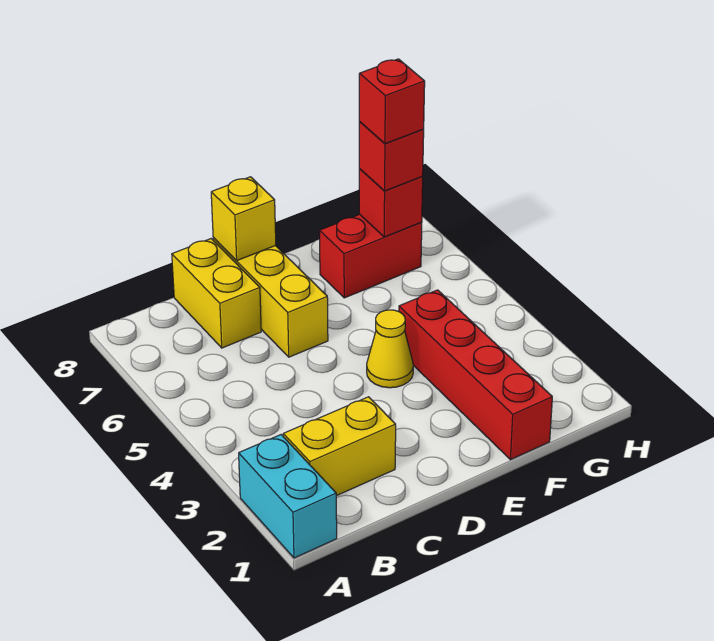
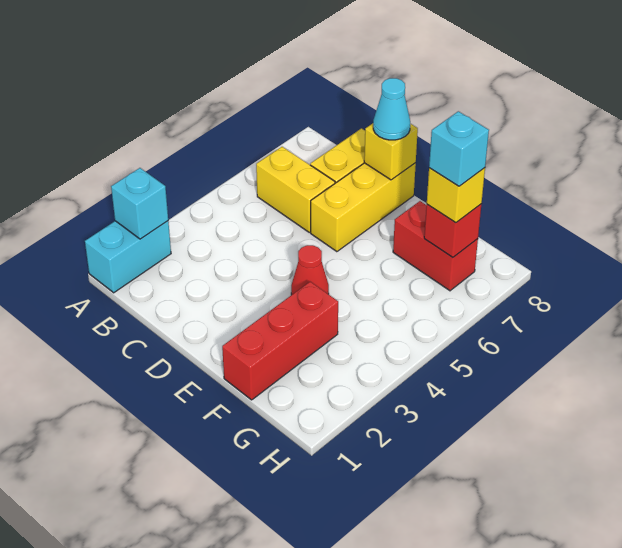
none -> cyan brick A2 level 2
yellow brick B2:C2 level 1 -> yellow brick B6:C6 level 1
none -> cyan cone D8 level 3
yellow cone E4 level 1 -> red cone E4 level 1
red brick F1:F4 level 1 -> red brick F1:F3 level 1
red brick G7 level 3 -> yellow brick G7 level 3
red brick G7 level 4 -> cyan brick G7 level 4

